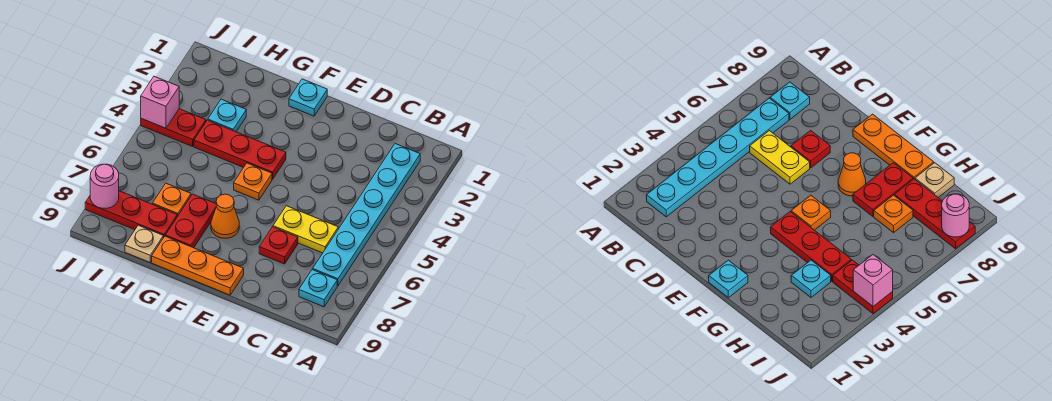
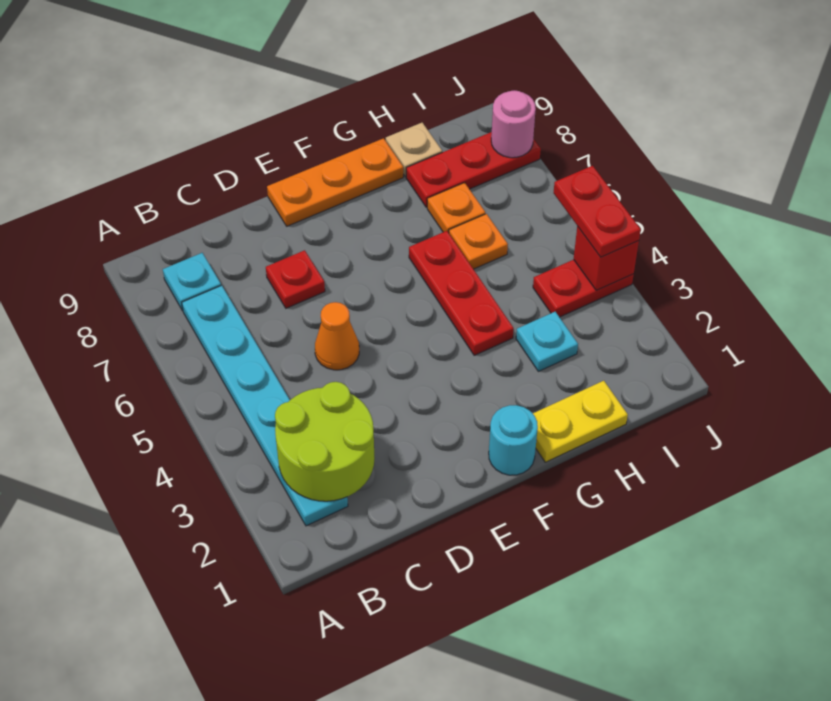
none -> lime round brick B2:C3 level 2
yellow plate C6:D6 level 1 -> yellow plate G1:H1 level 1
cyan plate F1 level 1 -> cyan round brick F1 level 1
red plate F4:H4 level 1 -> red plate G4:G6 level 1
orange plate F5 level 1 -> orange plate H6 level 1
orange cone F7 level 1 -> orange cone D5 level 1
red plate G7:G8 level 1 -> red plate J4:J5 level 3
pink brick J4 level 2 -> red brick J4 level 2

